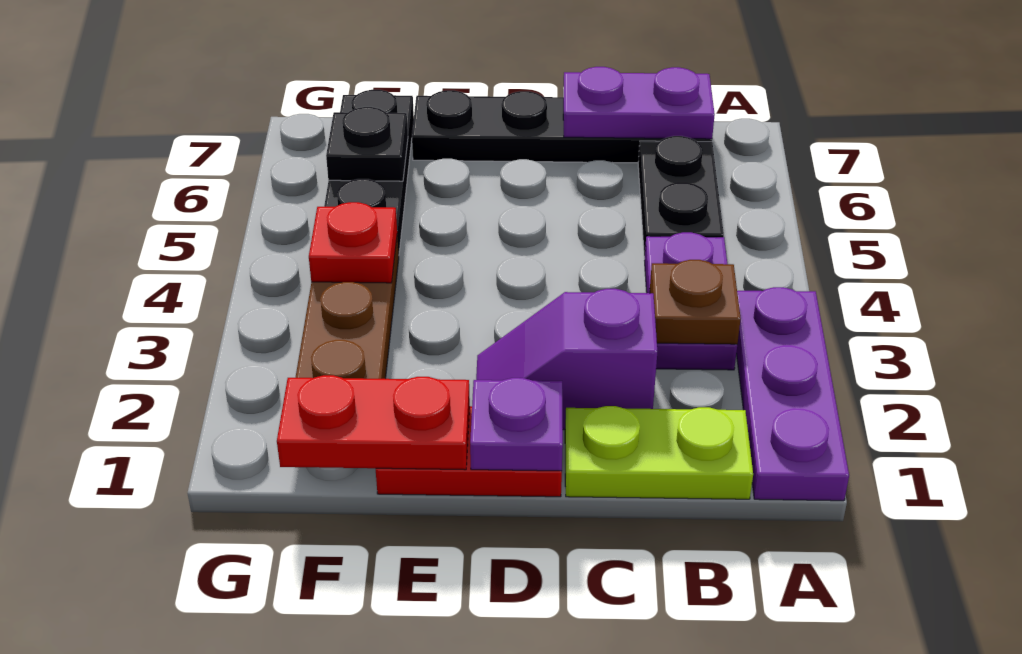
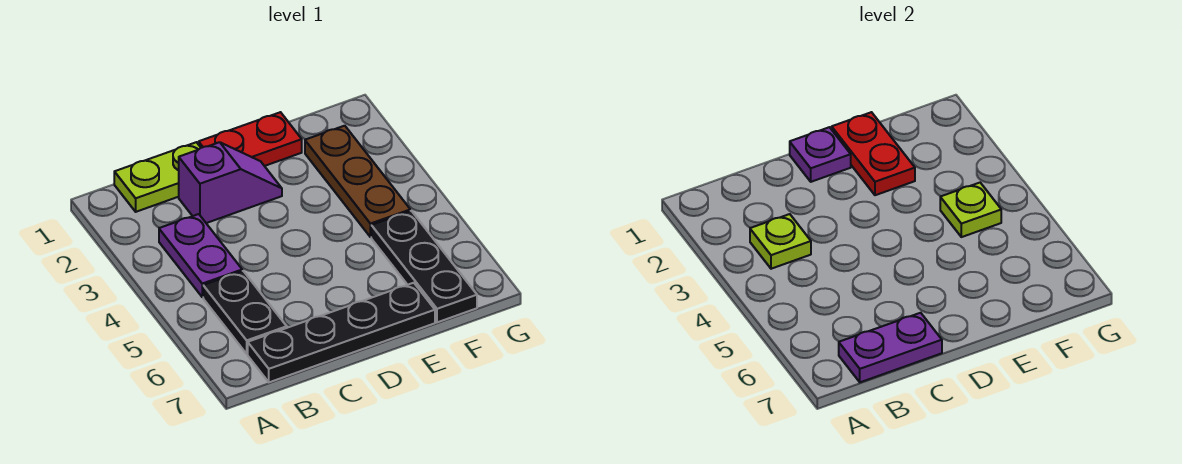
purple plate A1:A3 level 1 -> none
brown plate B3 level 2 -> lime plate B3 level 2
red plate E1:F1 level 2 -> red plate E1:E2 level 2
red plate F4 level 2 -> lime plate F4 level 2
black plate F6 level 2 -> none

